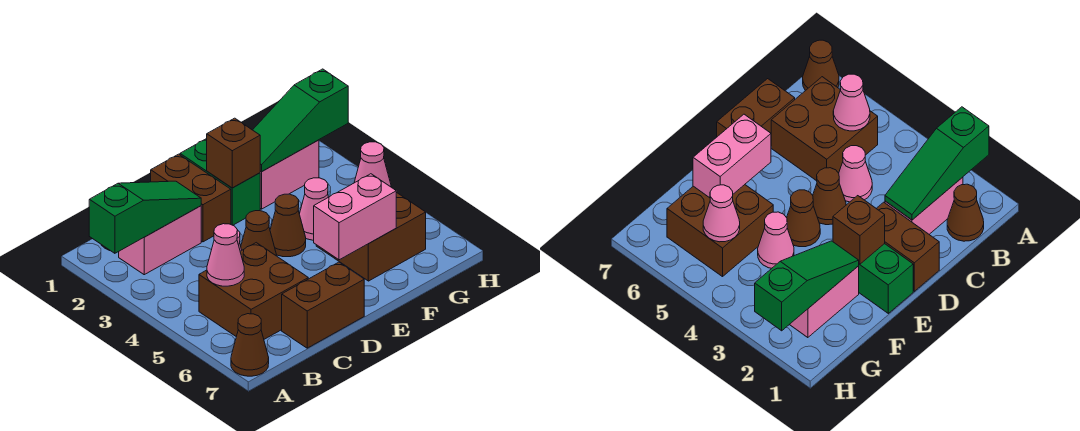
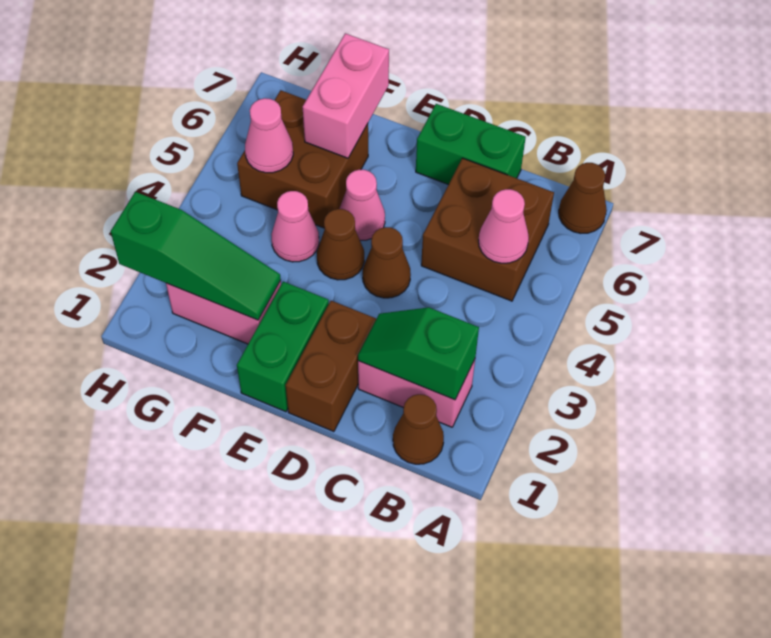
green slope A2:C2 level 2 top A -> green slope B2:C2 level 2 top B
pink cone C4 level 1 -> pink cone E5 level 1
brown brick C7:D7 level 1 -> green brick C7:D7 level 1
brown brick E2 level 2 -> none
pink brick E6:F6 level 2 -> pink brick F6:F7 level 2

